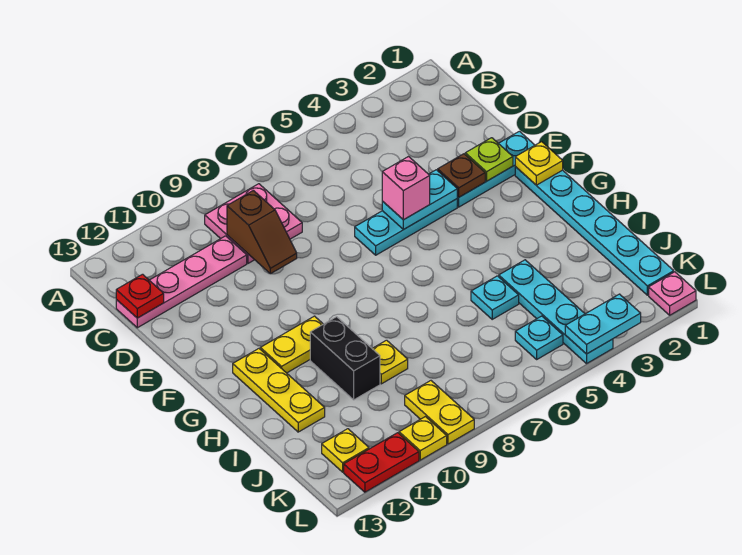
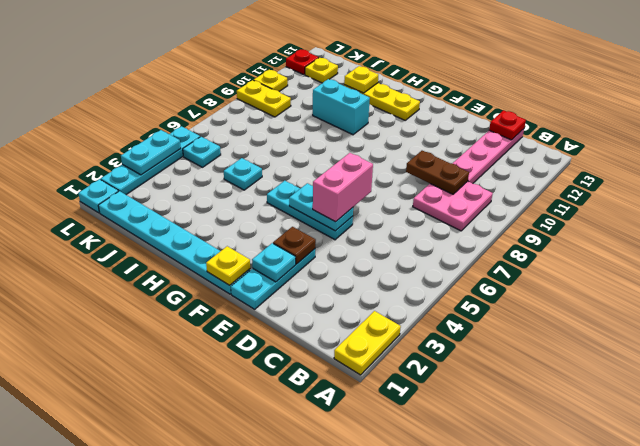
brown slope C9:D9 level 2 top C -> brown plate C9:D9 level 2
lime plate E2 level 2 -> cyan plate E2 level 2
cyan plate E4:E6 level 1 -> cyan plate E5:G5 level 1
cyan plate E4:E5 level 2 -> cyan plate E5:F5 level 2
pink brick E5 level 3 -> pink brick E5:E6 level 3
yellow plate G10:G11 level 1 -> yellow plate A1:A2 level 1
black brick H10:I10 level 1 -> cyan brick H10:I10 level 1
cyan plate I4:L4 level 1 -> cyan plate L2:L5 level 1
yellow plate I9 level 1 -> yellow plate I12 level 2
pink plate L1 level 1 -> cyan plate L1 level 1
red plate L11:L12 level 1 -> red plate L12 level 1

